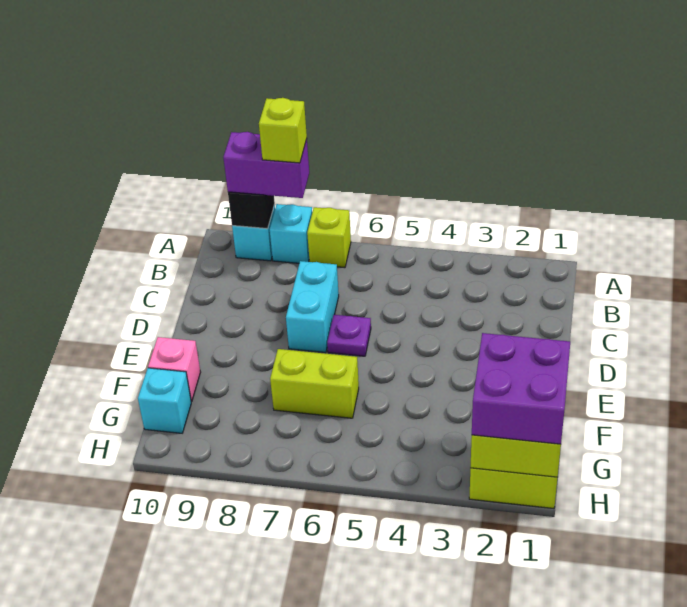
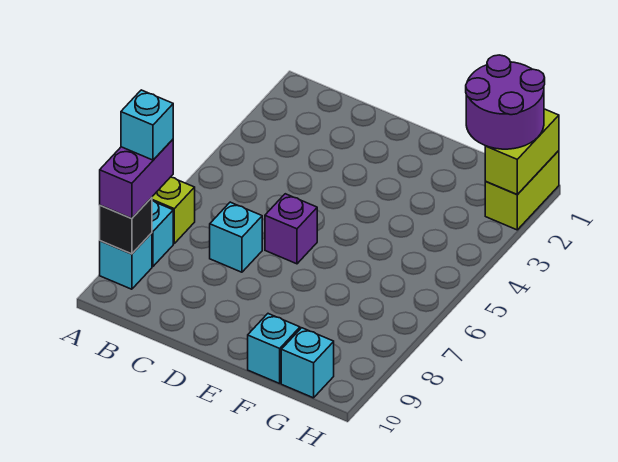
lime brick A8 level 4 -> cyan brick A8 level 4
cyan brick C7:D7 level 1 -> cyan brick C7 level 1
purple plate D6 level 1 -> purple brick D6 level 1
lime brick F6:F7 level 1 -> none
pink brick F10 level 1 -> cyan brick F10 level 1
purple brick G1:H2 level 3 -> purple round brick G1:H2 level 3

